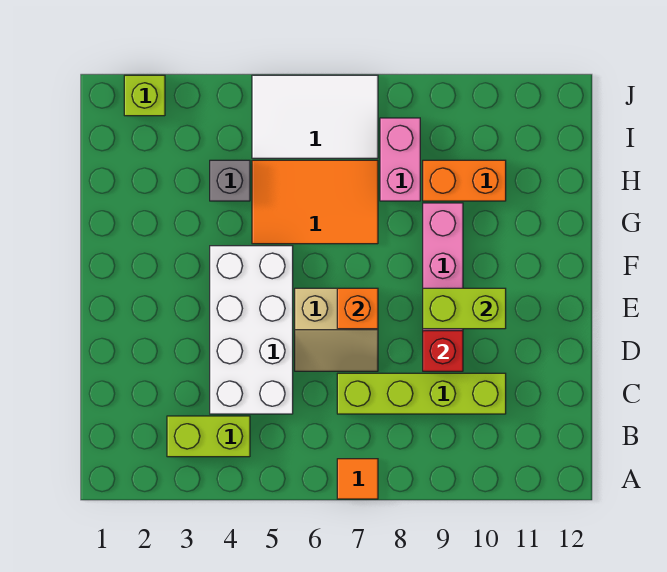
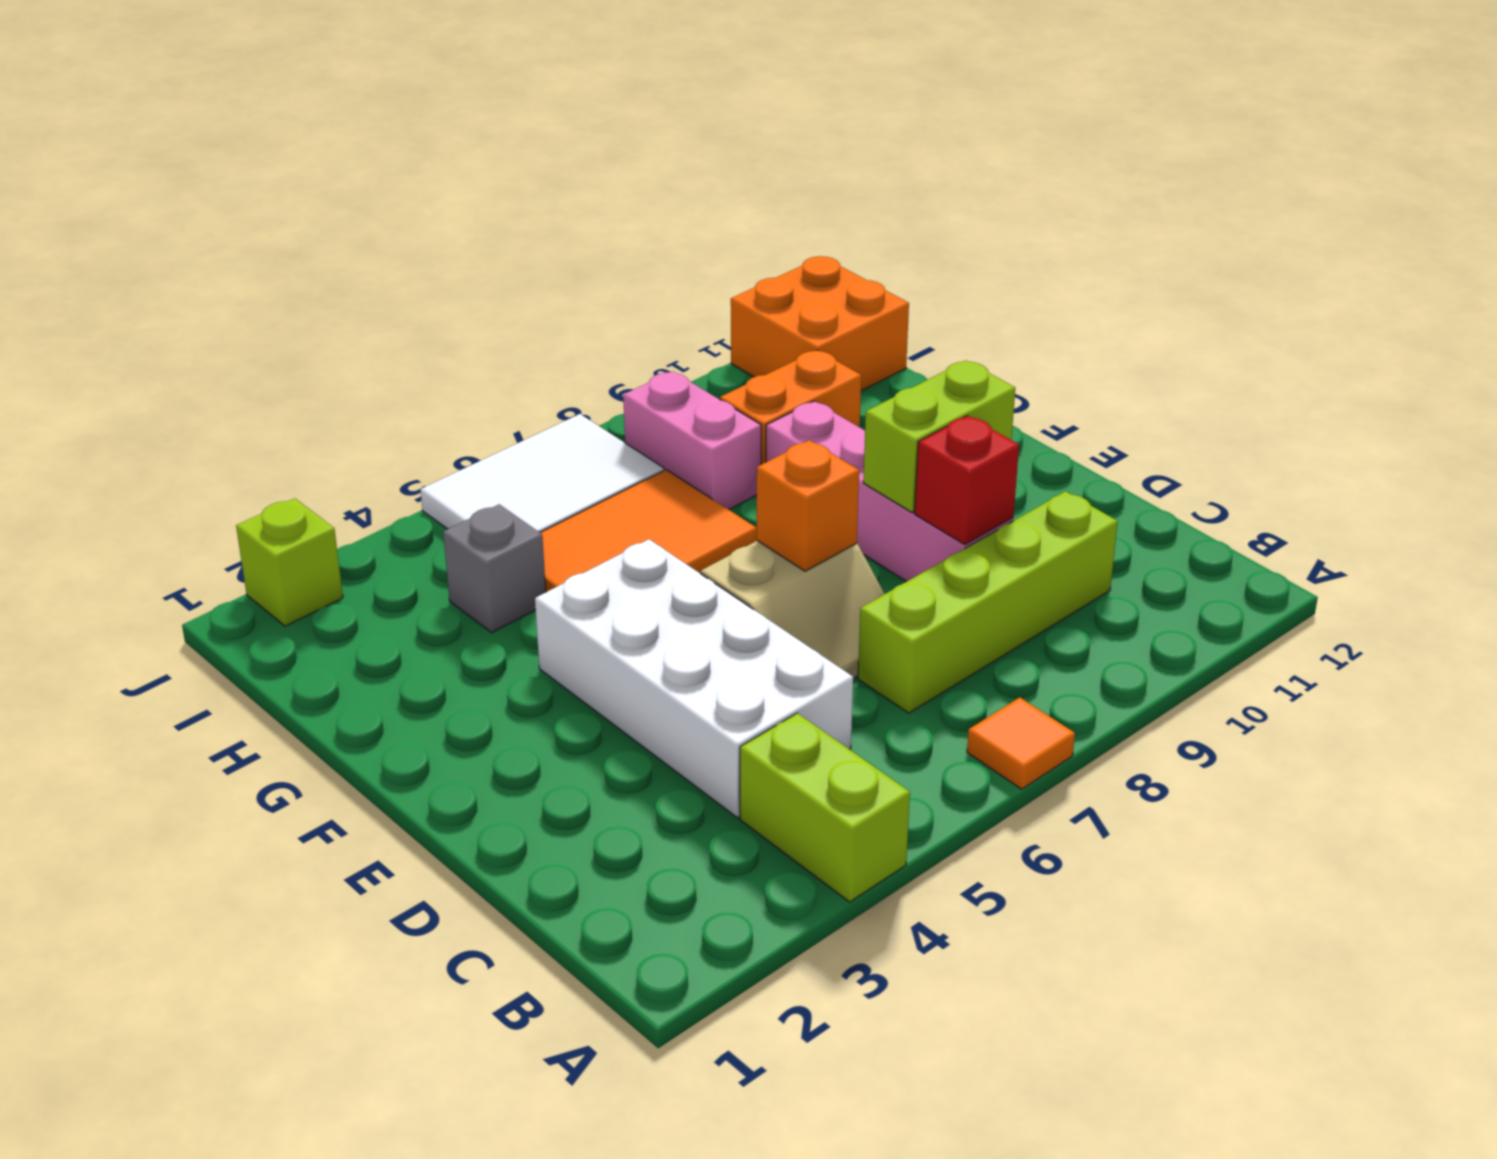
lime brick B3:B4 level 1 -> lime brick A4:B4 level 1
none -> orange brick I11:J12 level 1

